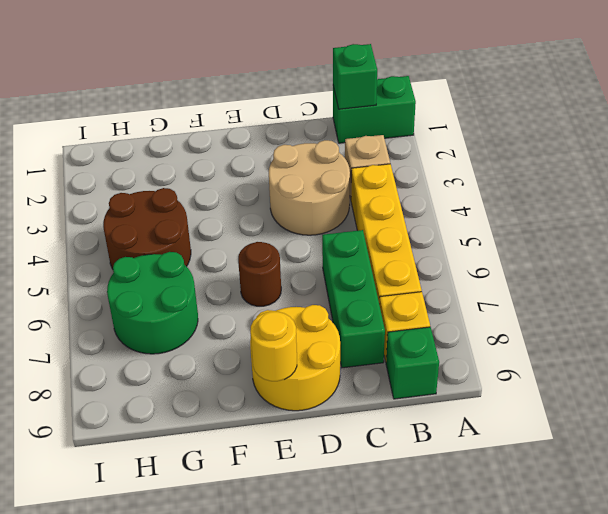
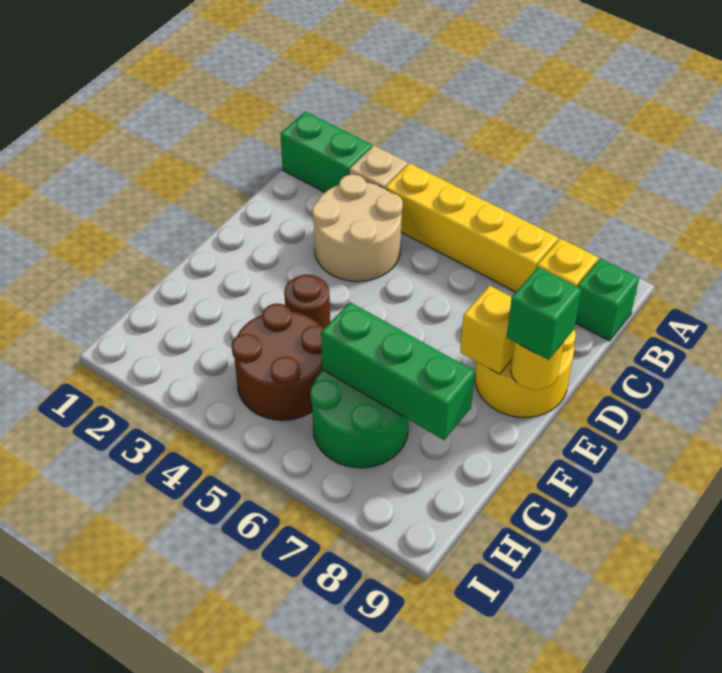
green brick A1:B1 level 1 -> green brick B1:B2 level 1
green brick B1 level 2 -> green brick E9 level 3
green brick C6:C8 level 1 -> green brick G6:G8 level 2
brown round brick E6 level 1 -> brown round brick F4 level 1
none -> yellow brick E8 level 2

